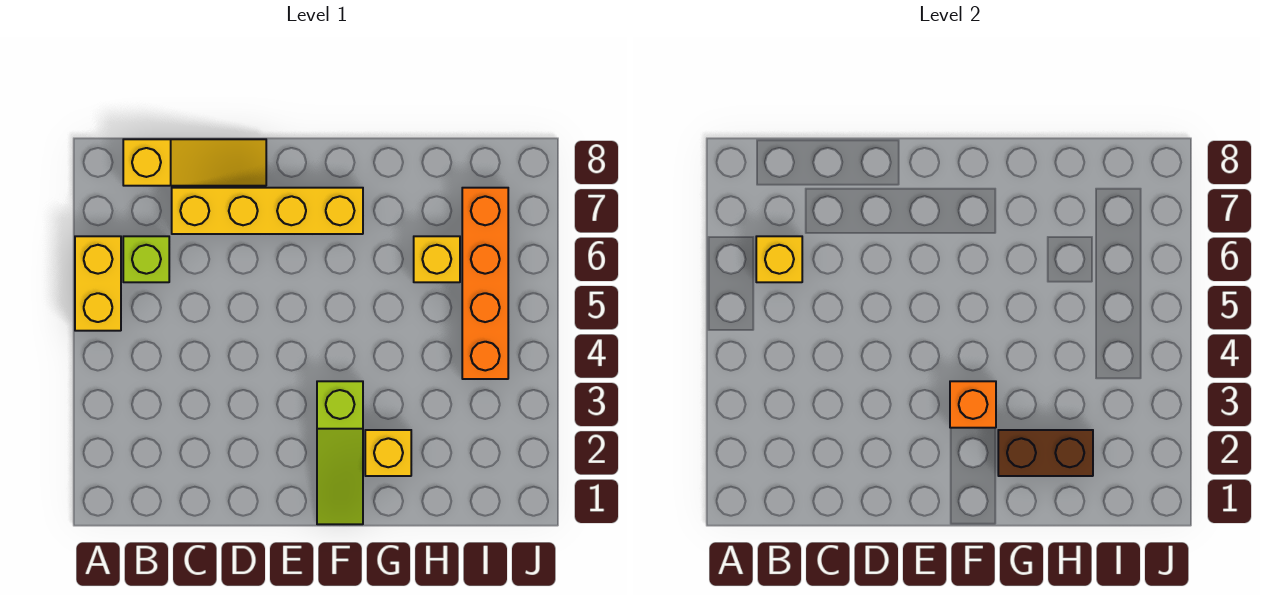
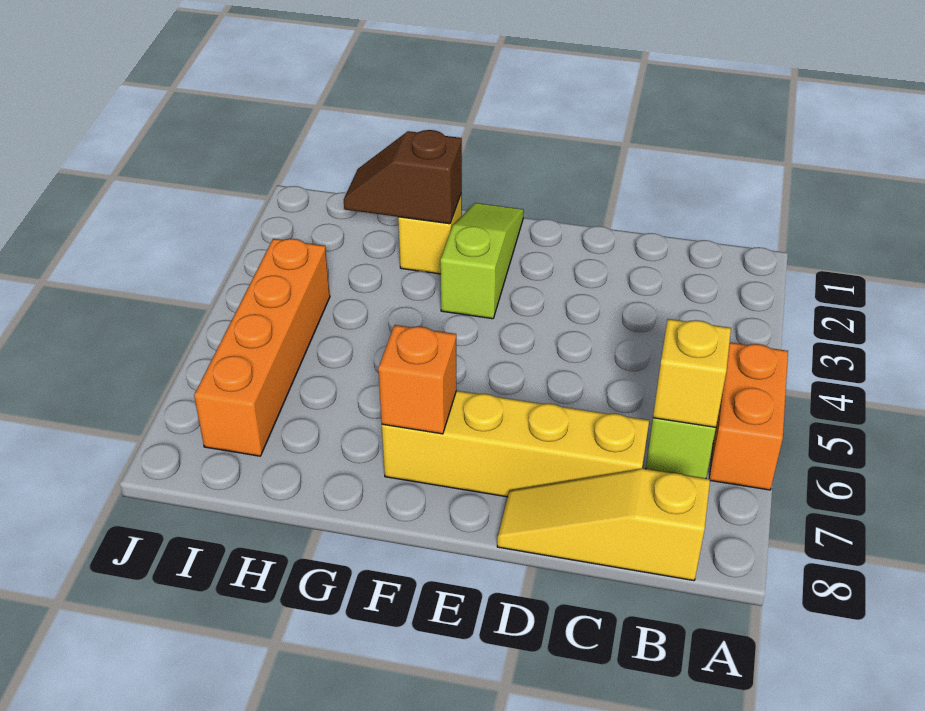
yellow brick A5:A6 level 1 -> orange brick A5:A6 level 1
orange brick F3 level 2 -> orange brick F7 level 2
brown brick G2:H2 level 2 -> brown slope G2:H2 level 2 top G
yellow brick H6 level 1 -> none

